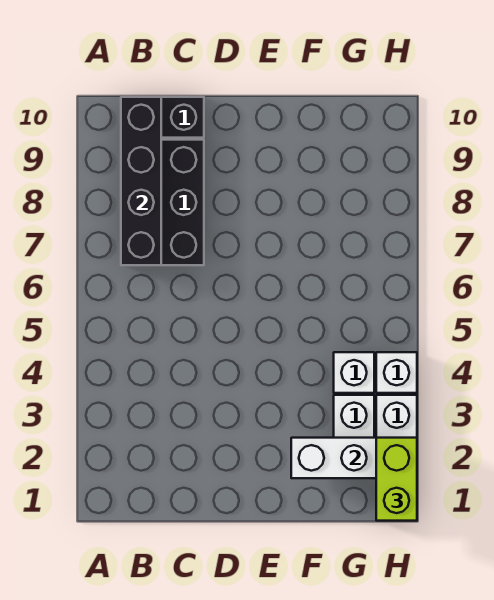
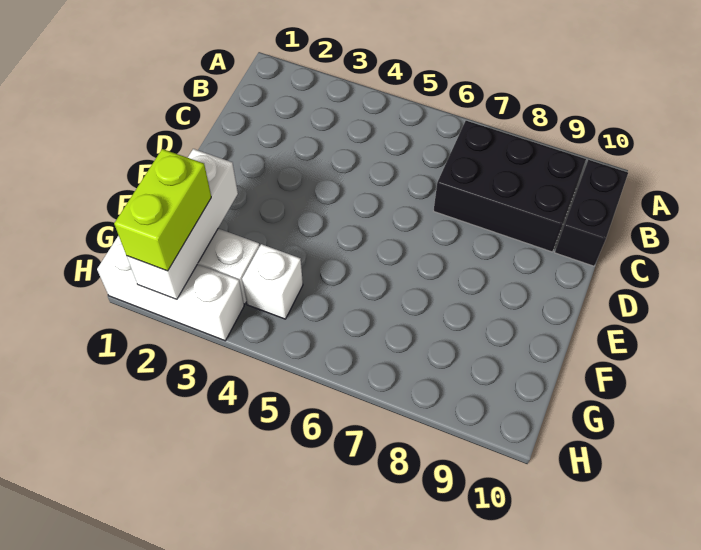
black brick B7:B10 level 2 -> none
lime brick H1:H2 level 3 -> lime brick G2:H2 level 3
white brick H4 level 1 -> none

